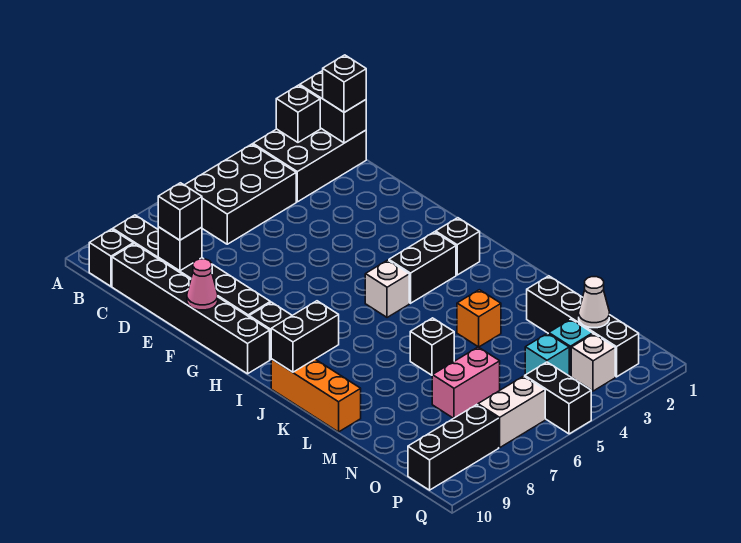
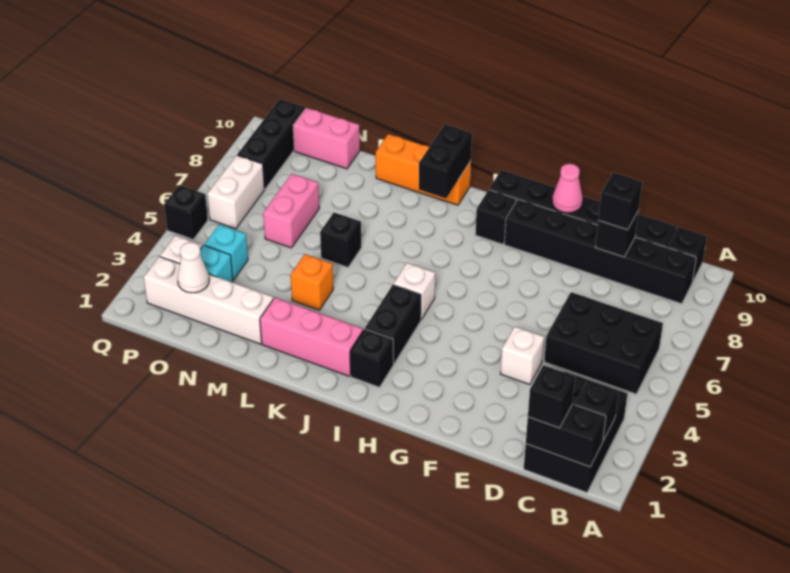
black brick B4:C6 level 1 -> black brick B5:D6 level 1
none -> white brick E4 level 1
none -> pink brick J2:L2 level 1
black brick M2:P2 level 1 -> white brick M2:P2 level 1
none -> pink brick N10:O10 level 1
black brick P5:Q5 level 1 -> black brick Q5 level 1

